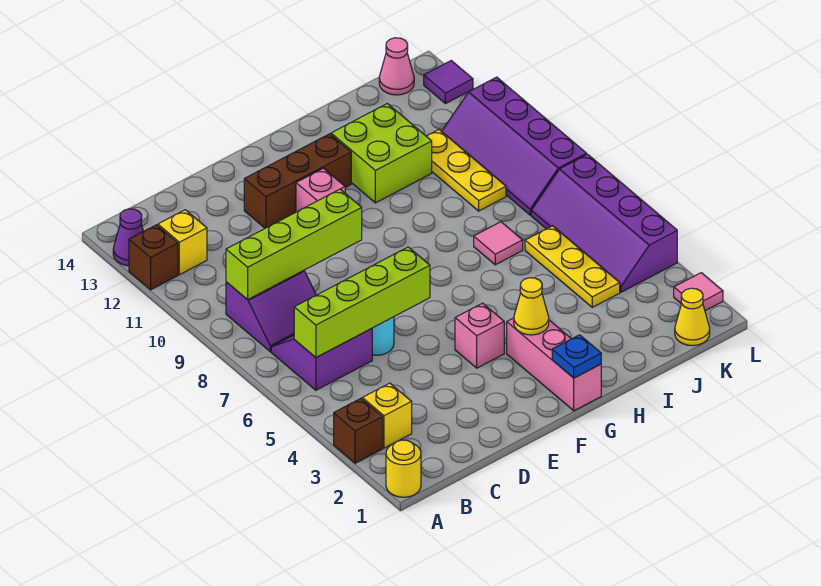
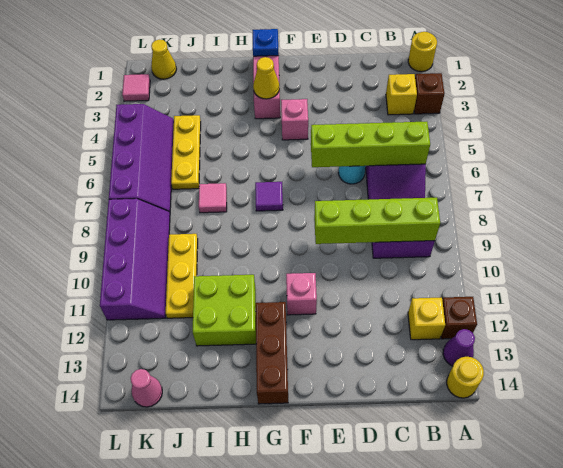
none -> yellow round brick A14 level 1
brown brick E12:G12 level 1 -> brown brick G12:G14 level 1
purple tile L13 level 1 -> purple tile G7 level 1

